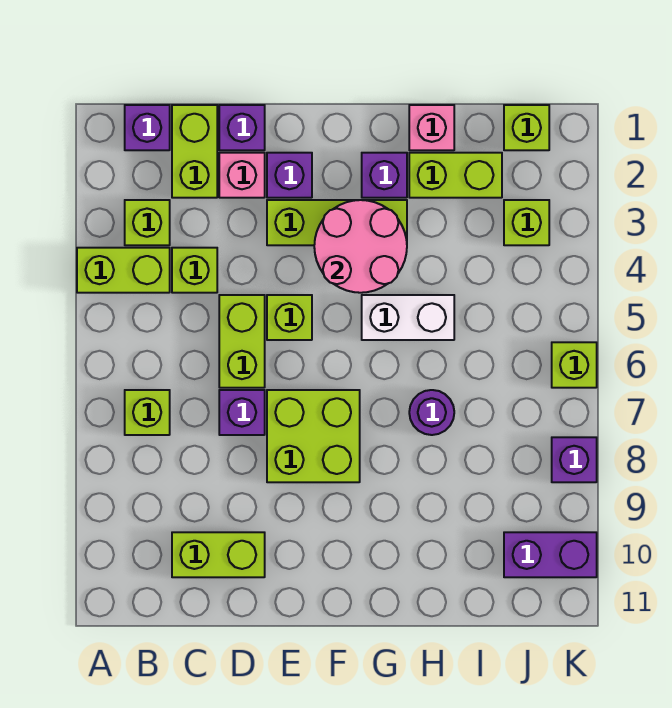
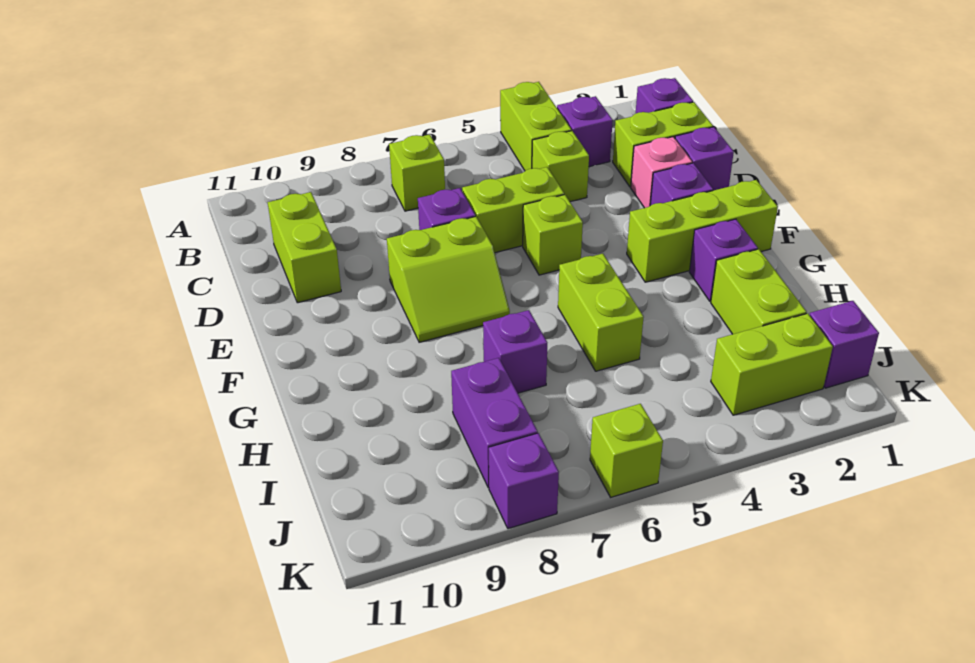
lime brick B3 level 1 -> purple brick B3 level 1
lime brick E3:G3 level 1 -> lime brick F1:F3 level 1
lime brick E7:F8 level 1 -> lime slope E7:F8 level 1 top E
pink round brick F3:G4 level 2 -> none
white brick G5:H5 level 1 -> lime brick G5:H5 level 1
pink brick H1 level 1 -> none
purple round brick H7 level 1 -> purple brick H7 level 1
lime brick J1 level 1 -> purple brick J1 level 1
lime brick J3 level 1 -> lime brick J2:J3 level 1
purple brick J10:K10 level 1 -> purple brick I8:J8 level 1

